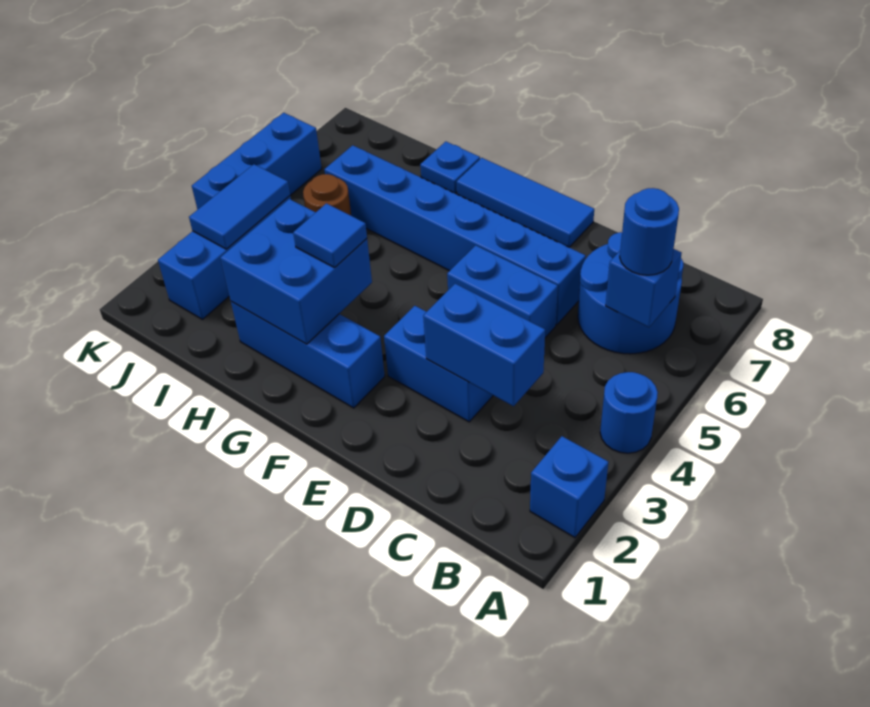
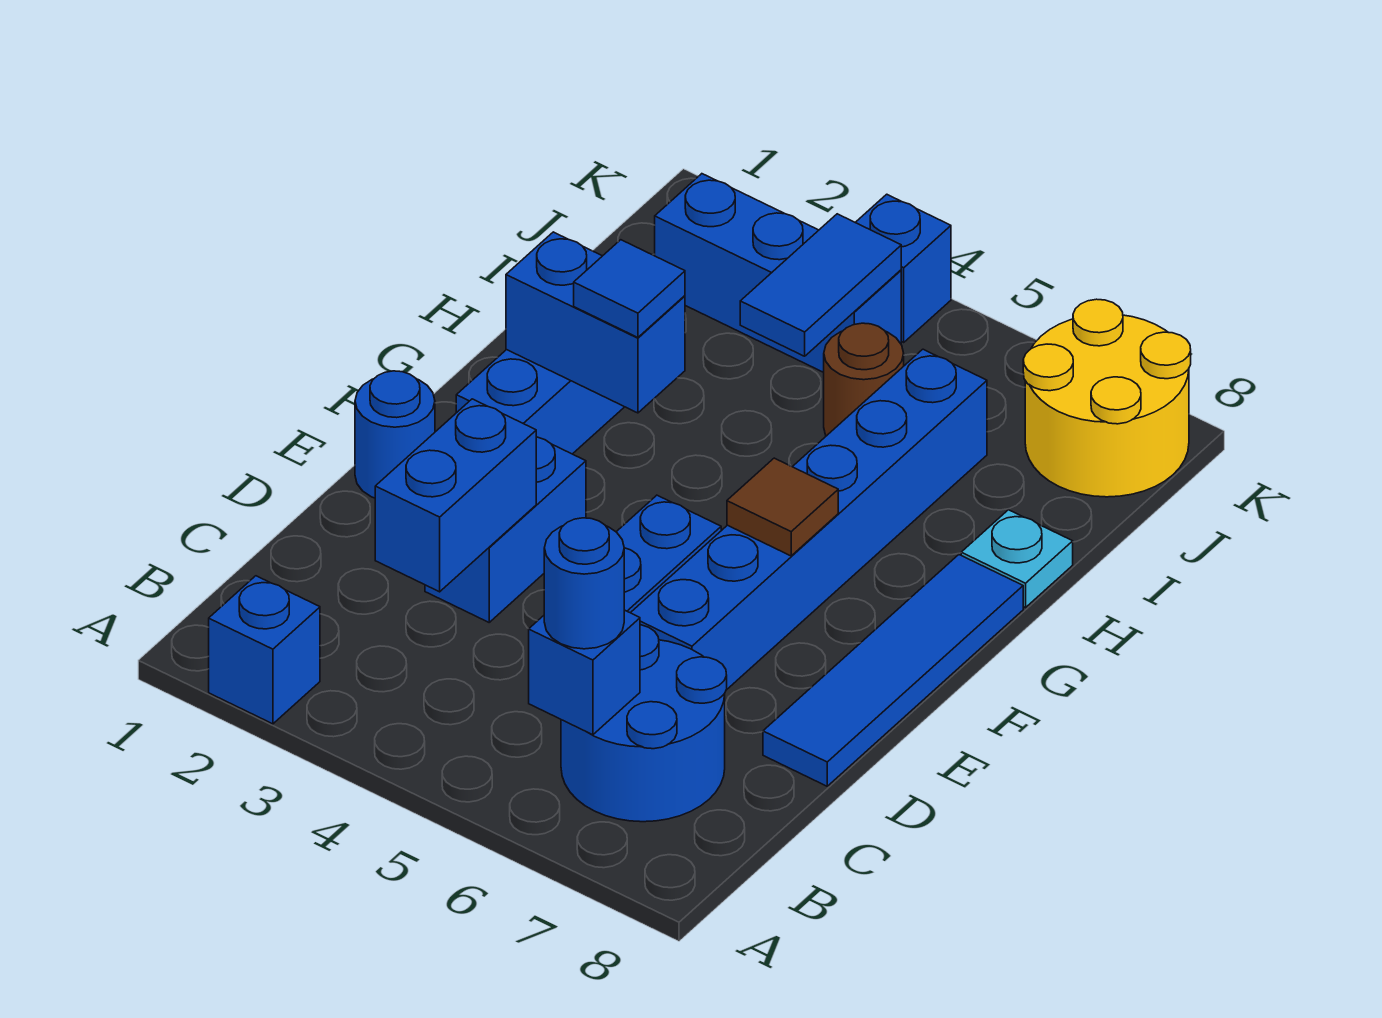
blue round brick A4 level 1 -> blue round brick E1 level 1
blue tile E8:G8 level 1 -> blue tile D8:G8 level 1
none -> brown tile F6 level 2
blue brick G2:H3 level 2 -> blue brick G2:G3 level 2
blue plate H8 level 1 -> cyan plate H8 level 1
blue tile J3:J4 level 2 -> blue tile I4:J4 level 2
none -> yellow round brick J7:K8 level 1
blue brick K4:K6 level 1 -> blue brick K4 level 1

